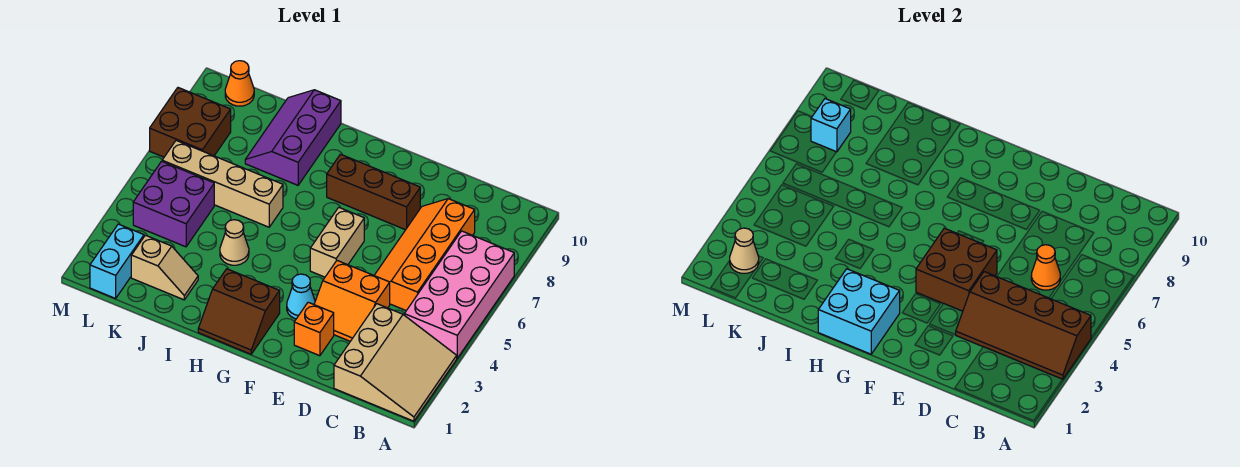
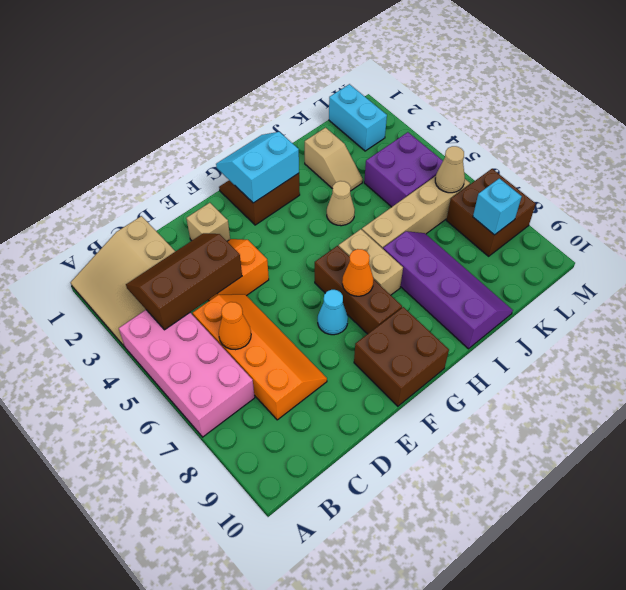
brown slope A3:D4 level 2 top 4 -> brown slope B3:D4 level 2 top 4
orange brick E2 level 1 -> tan brick E2 level 1
brown brick E4:F5 level 2 -> brown brick F9:G10 level 1
brown brick E8:G8 level 1 -> brown brick G6:G8 level 1
cyan cone F3 level 1 -> cyan cone F7 level 1
tan brick F5:F6 level 1 -> tan brick H6:H7 level 1
cyan brick G1:H2 level 2 -> cyan slope G1:H2 level 2 top 2
purple slope I8:J10 level 1 top I -> purple slope I7:J10 level 1 top I
tan slope J2:K2 level 1 top K -> tan slope J2:J3 level 1 top 2
tan cone L2 level 2 -> tan cone L6 level 2
orange cone L10 level 1 -> orange cone G7 level 2

